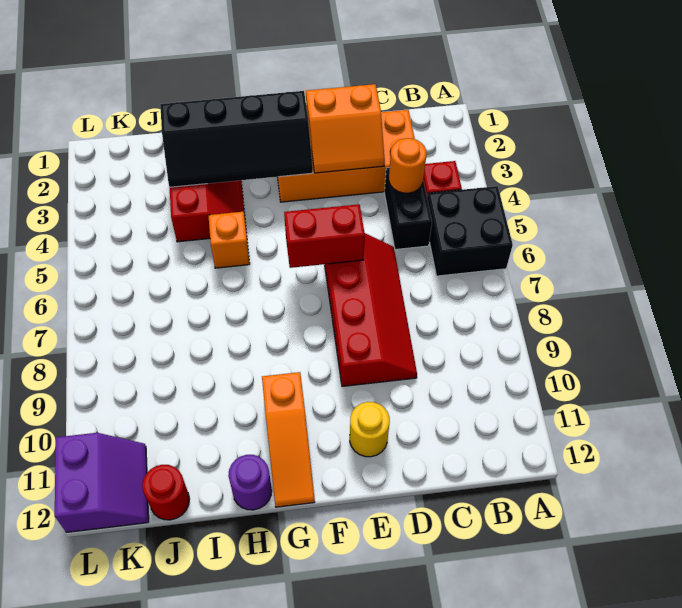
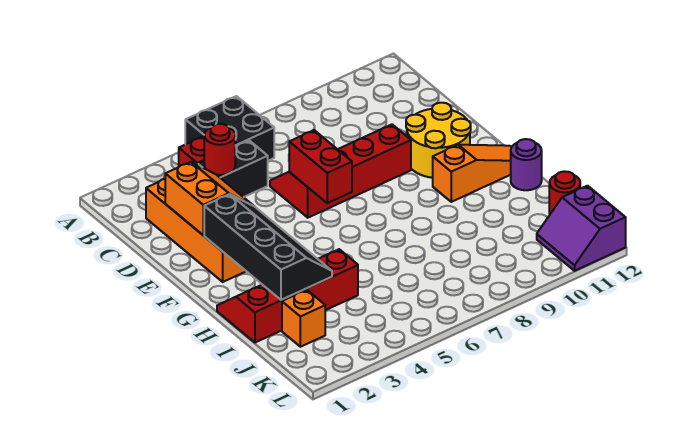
orange round brick C4 level 2 -> red round brick C4 level 2
yellow round brick E11 level 1 -> yellow round brick E10:F11 level 1
orange brick H5 level 1 -> orange brick J2 level 1
purple slope K11:L12 level 1 top L -> purple slope K11:L12 level 1 top 12

